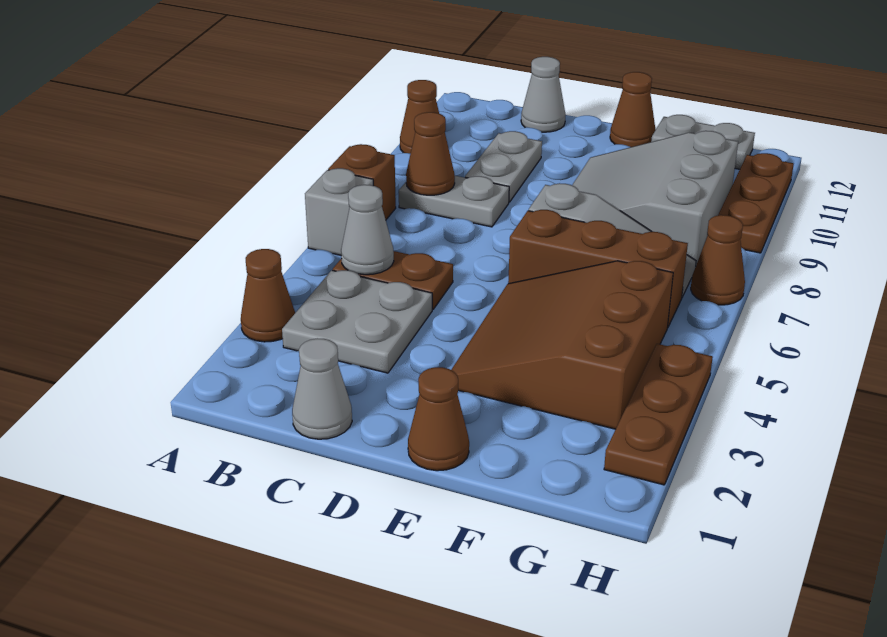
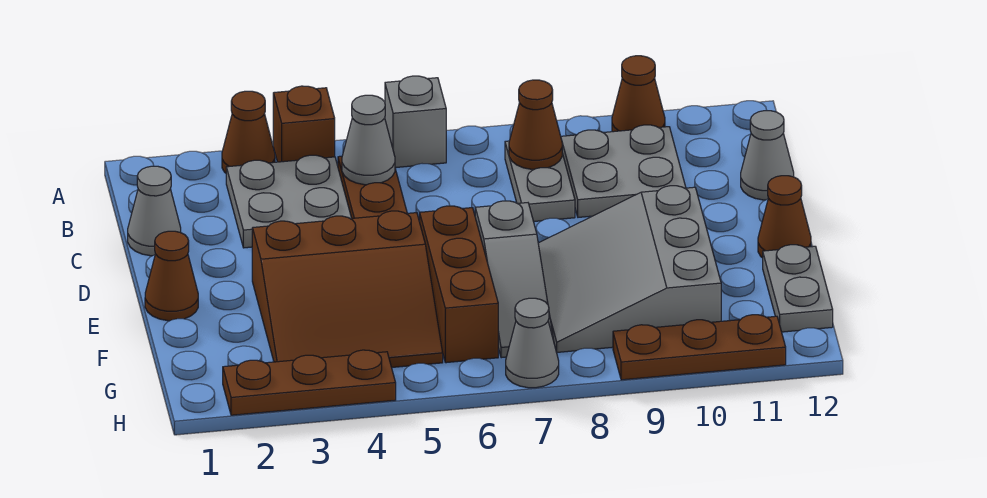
brown brick A7 level 1 -> brown brick A4 level 1
grey plate C9:C10 level 1 -> grey plate B9:C10 level 1
brown slope E3:G5 level 1 top G -> brown slope E3:G5 level 1 top E
grey slope E8:G10 level 1 top G -> grey slope E8:G10 level 1 top 10
brown cone H7 level 1 -> grey cone H7 level 1

